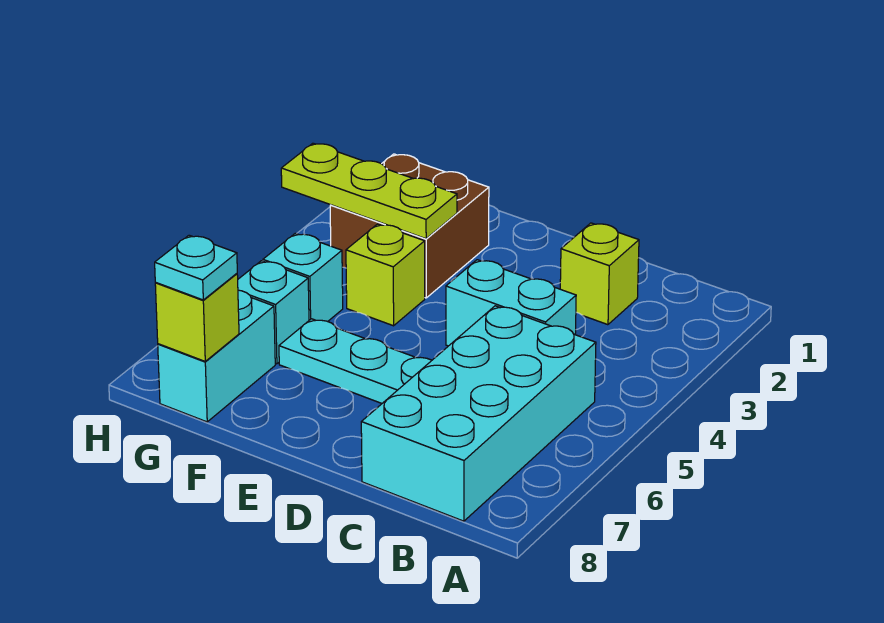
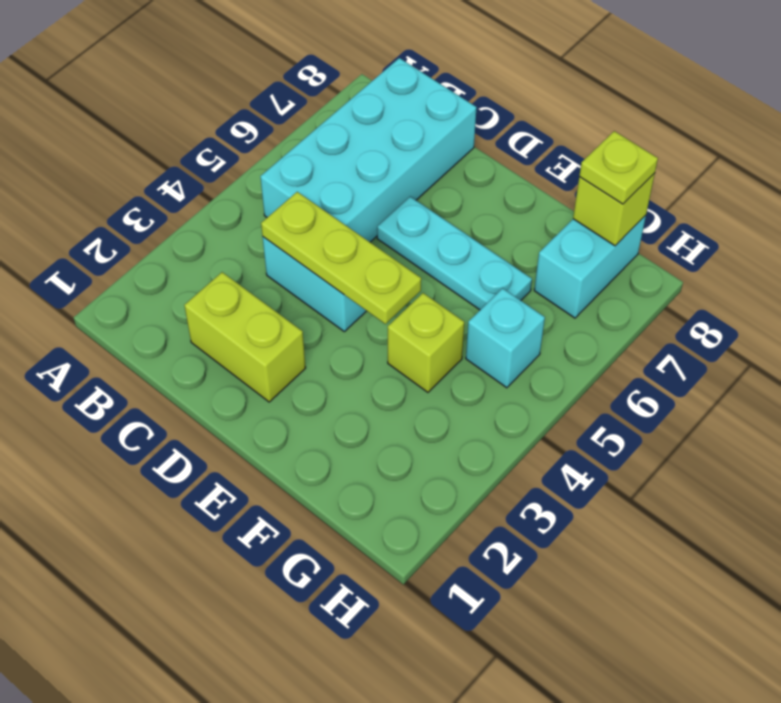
lime brick C2 level 1 -> lime brick C2:D2 level 1
brown brick F2:G3 level 1 -> none
lime plate F3:H3 level 2 -> lime plate C4:E4 level 2
cyan brick G6 level 1 -> none
cyan plate G8 level 3 -> lime plate G8 level 3

